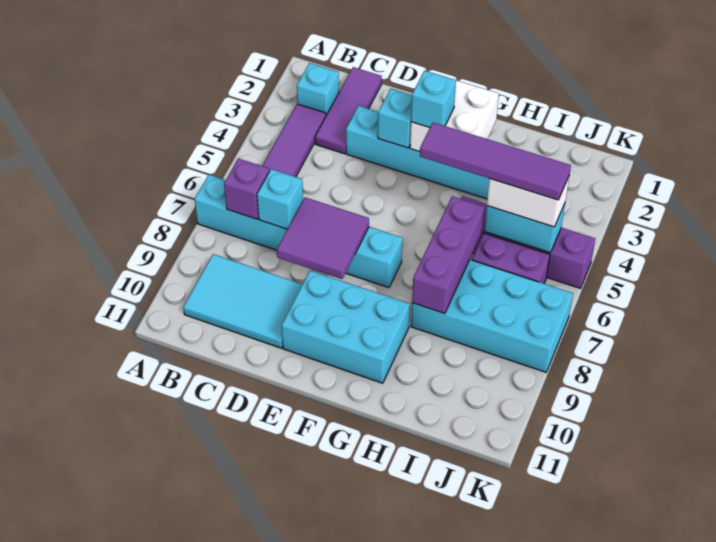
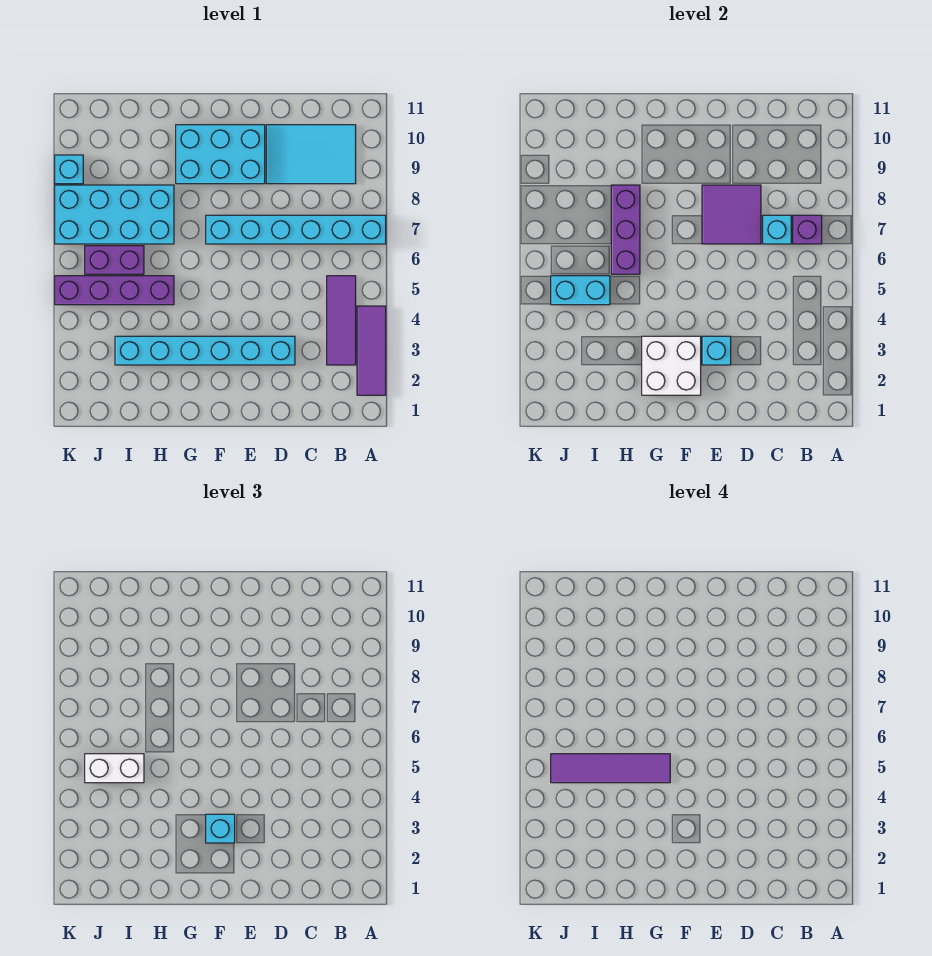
cyan brick B2 level 1 -> cyan brick K9 level 1
purple tile C1:C3 level 1 -> purple tile A2:A4 level 1

